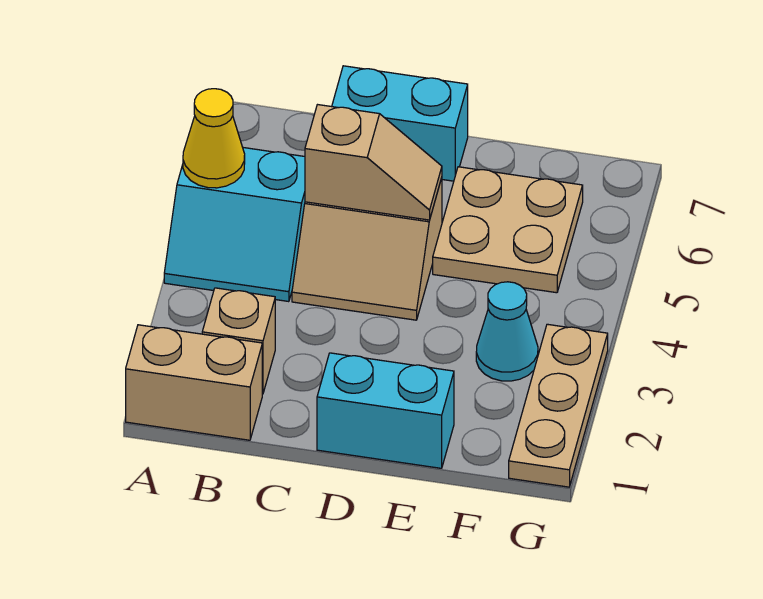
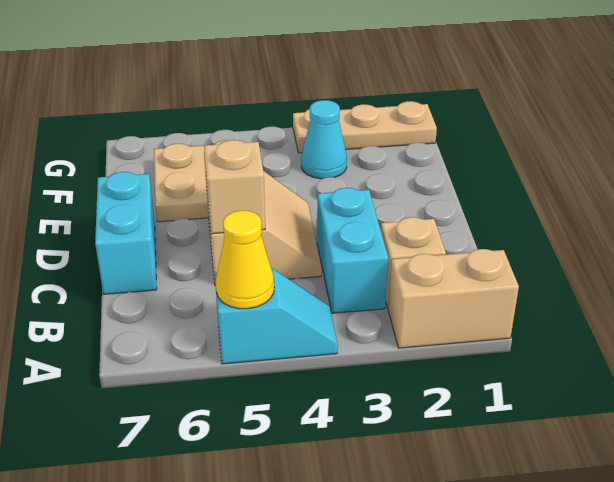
tan brick A1:B1 level 1 -> tan brick A1:A2 level 1
cyan slope A4:B5 level 1 top 5 -> cyan slope A4:A5 level 1 top 5
cyan brick D1:E1 level 1 -> cyan brick B3:C3 level 1

